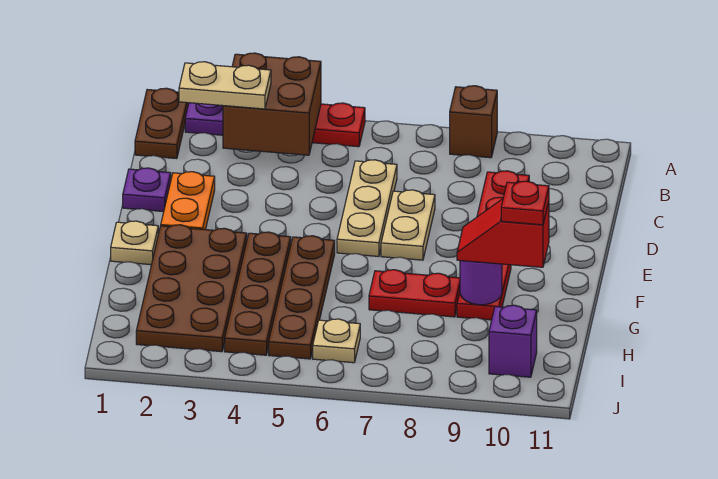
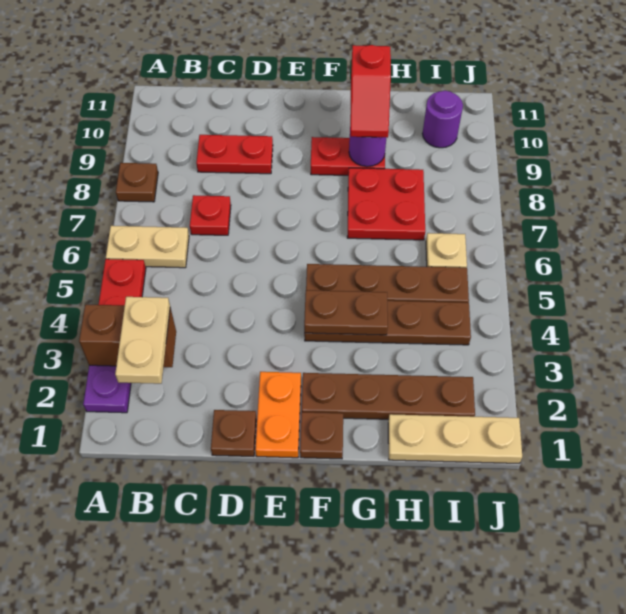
brown plate A1:B1 level 1 -> brown plate F4:G4 level 2
brown brick A3:B4 level 2 -> brown brick A3:B3 level 2
brown brick A8 level 1 -> brown plate A8 level 1
tan plate C6:E6 level 1 -> tan plate H1:J1 level 1
purple plate D1 level 1 -> brown plate D1 level 1
orange plate D2:E2 level 1 -> orange plate E1:E2 level 1
tan plate D7:E7 level 1 -> tan plate A6:B6 level 1
tan plate F1 level 1 -> brown plate F1 level 1
brown plate F2:I3 level 1 -> brown plate F2:I2 level 1
red plate G7:G8 level 1 -> red plate G7:H8 level 1
red plate G10 level 4 -> red plate C7 level 1
purple brick I10 level 1 -> purple round brick I10 level 1

